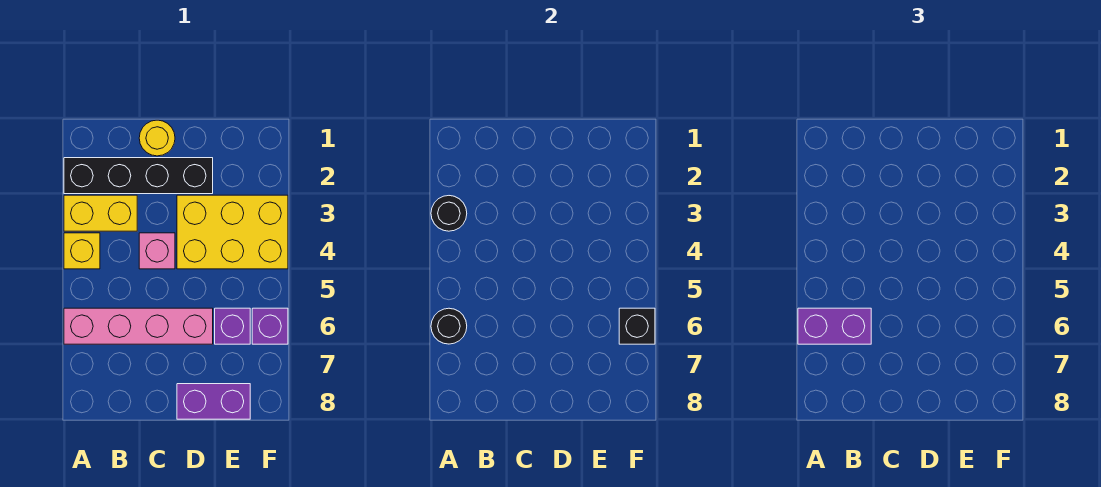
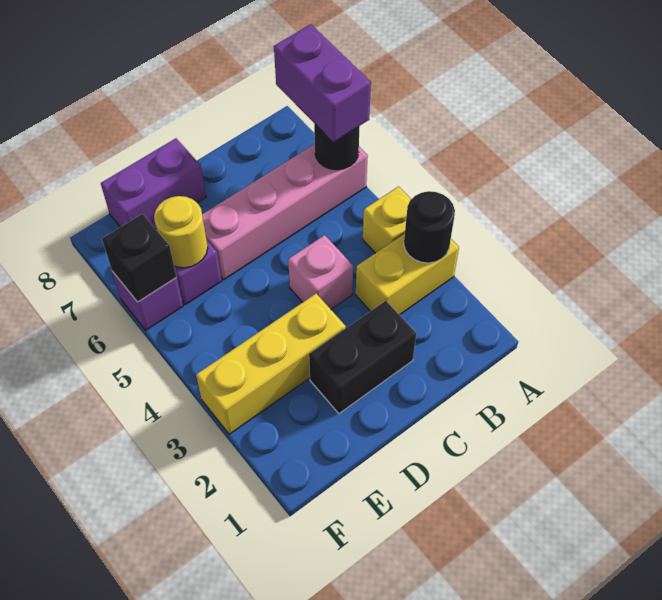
black brick A2:D2 level 1 -> black brick C2:D2 level 1
purple brick A6:B6 level 3 -> purple brick A6:A7 level 3
yellow round brick C1 level 1 -> yellow round brick E6 level 2
yellow brick D3:F4 level 1 -> yellow brick D3:F3 level 1

